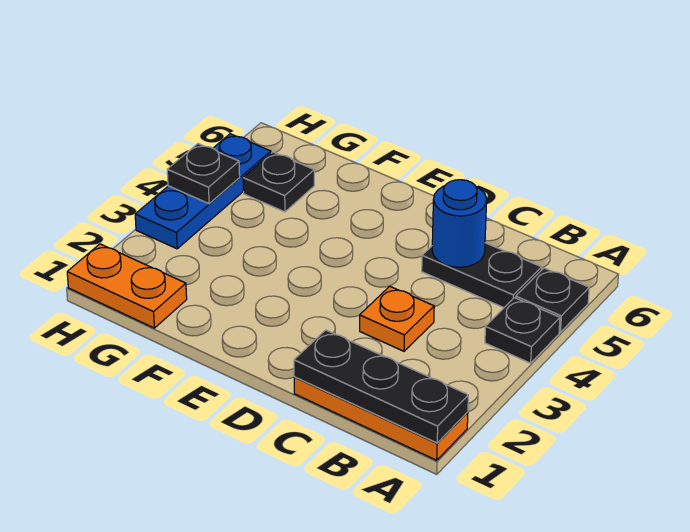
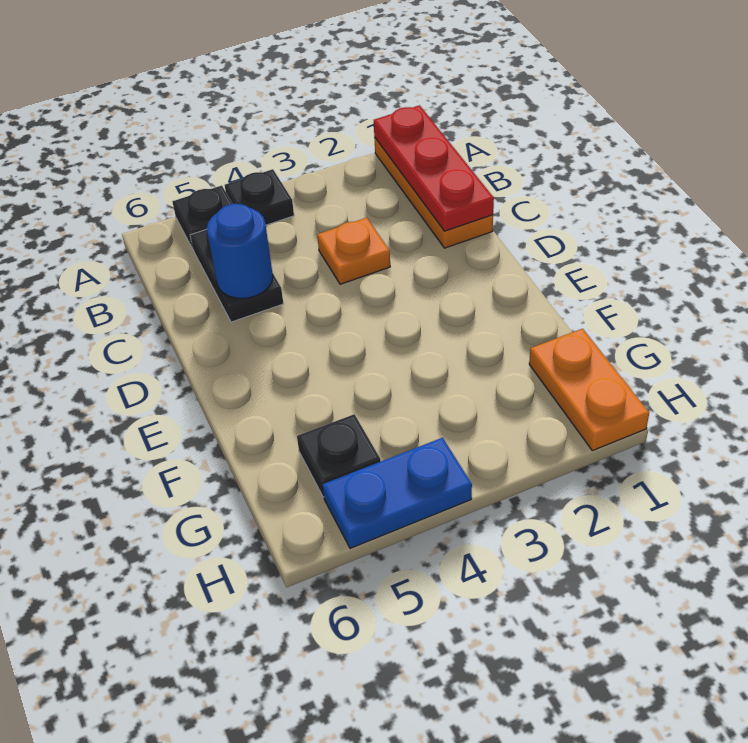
black plate A1:C1 level 2 -> red plate A1:C1 level 2
blue plate H3:H5 level 1 -> blue plate H4:H5 level 1
black plate H4 level 2 -> none

